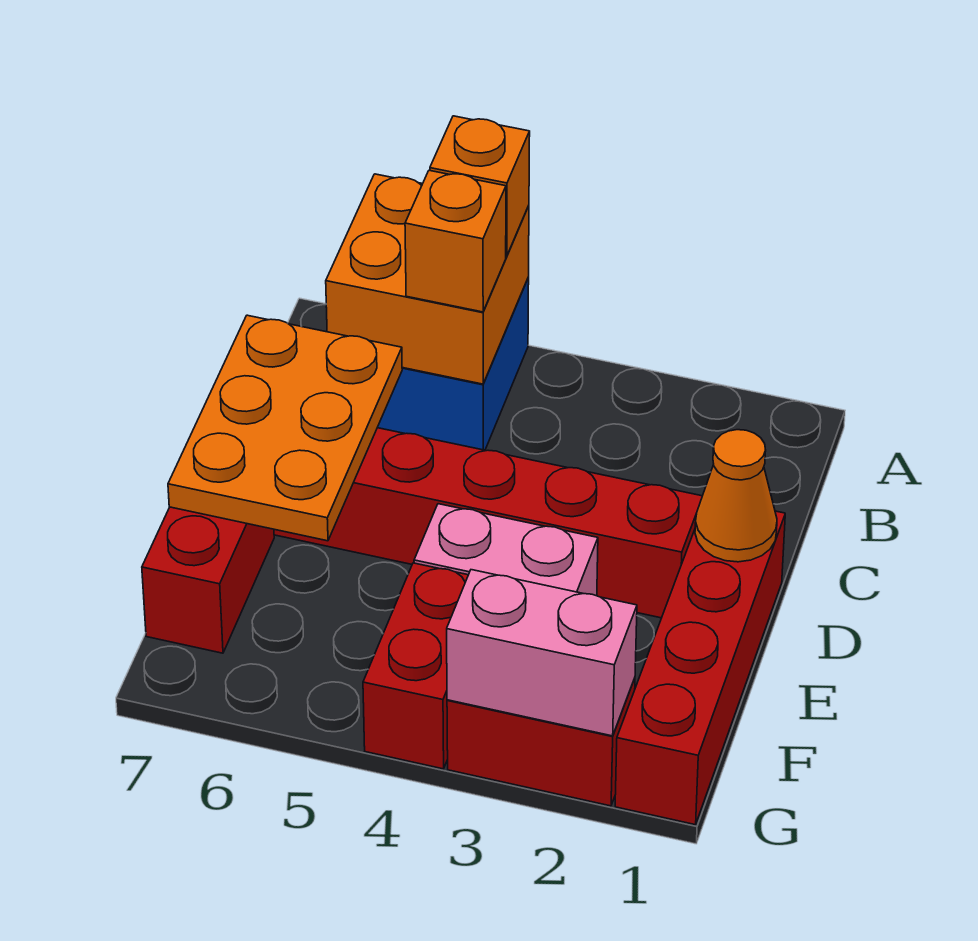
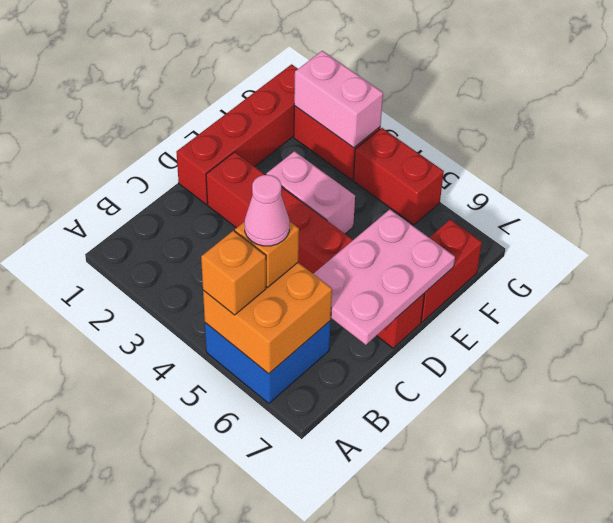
none -> pink cone B5 level 4
orange plate C6:E7 level 2 -> pink plate C6:E7 level 2
orange cone D1 level 2 -> none
red brick F4:G4 level 1 -> red brick G4:G5 level 1

